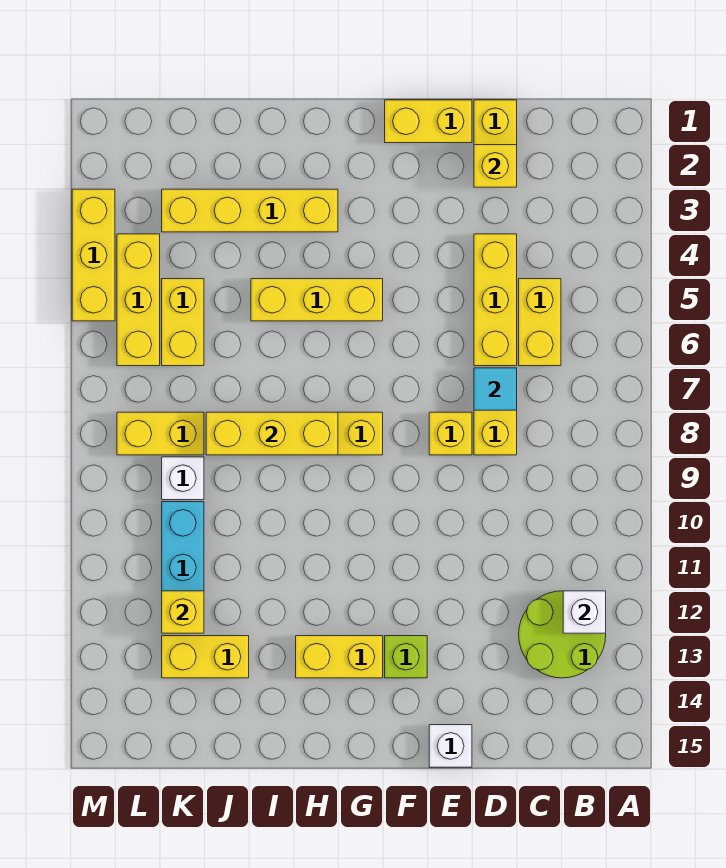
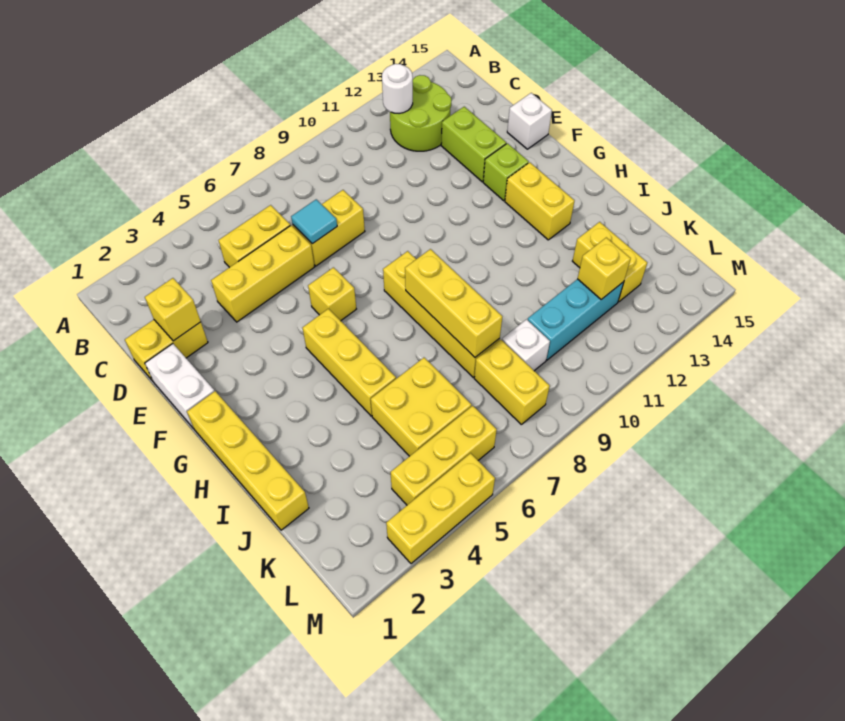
white brick B12 level 2 -> white round brick B12 level 2
none -> lime brick D13:E13 level 1
yellow brick E1:F1 level 1 -> white brick E1:F1 level 1
yellow brick E8 level 1 -> yellow brick F6 level 1
yellow brick H3:K3 level 1 -> yellow brick G1:J1 level 1
yellow brick K5:K6 level 1 -> yellow brick J5:K6 level 1

